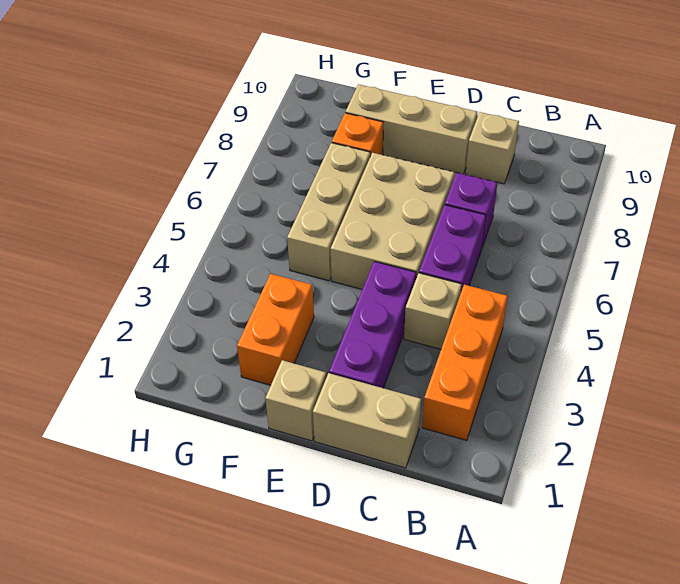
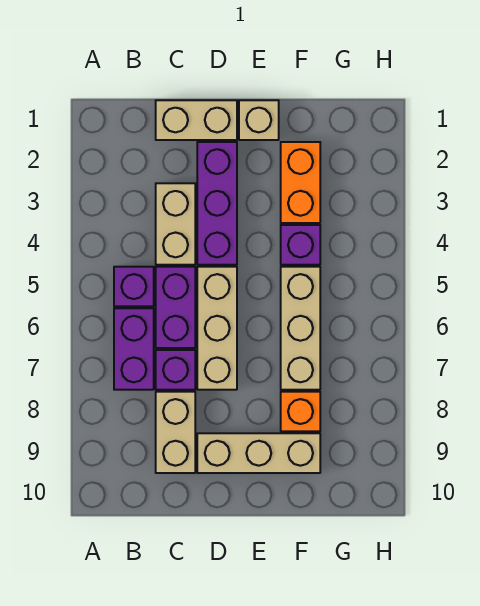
orange brick B2:B4 level 1 -> none
none -> purple brick B5 level 1
none -> purple brick B6:B7 level 1
tan brick C4 level 1 -> tan brick C3:C4 level 1
tan brick C9 level 1 -> tan brick C8:C9 level 1
tan brick D5:E7 level 1 -> tan brick D5:D7 level 1
none -> purple brick F4 level 1

